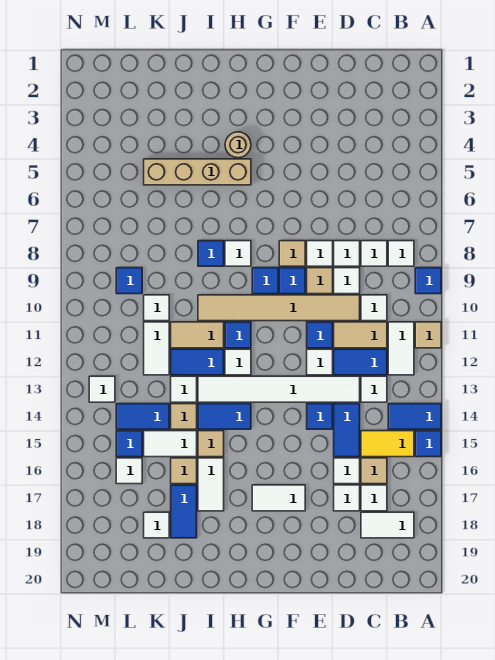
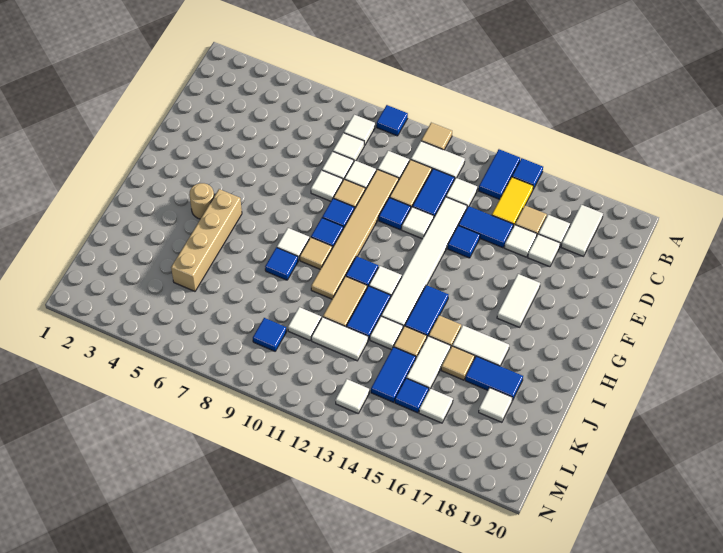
tan tile F8 level 1 -> tan tile H9 level 1

